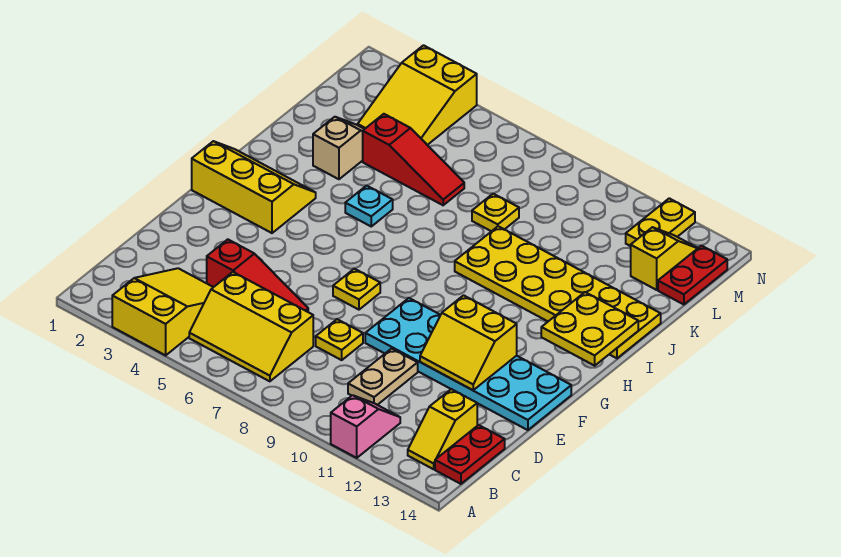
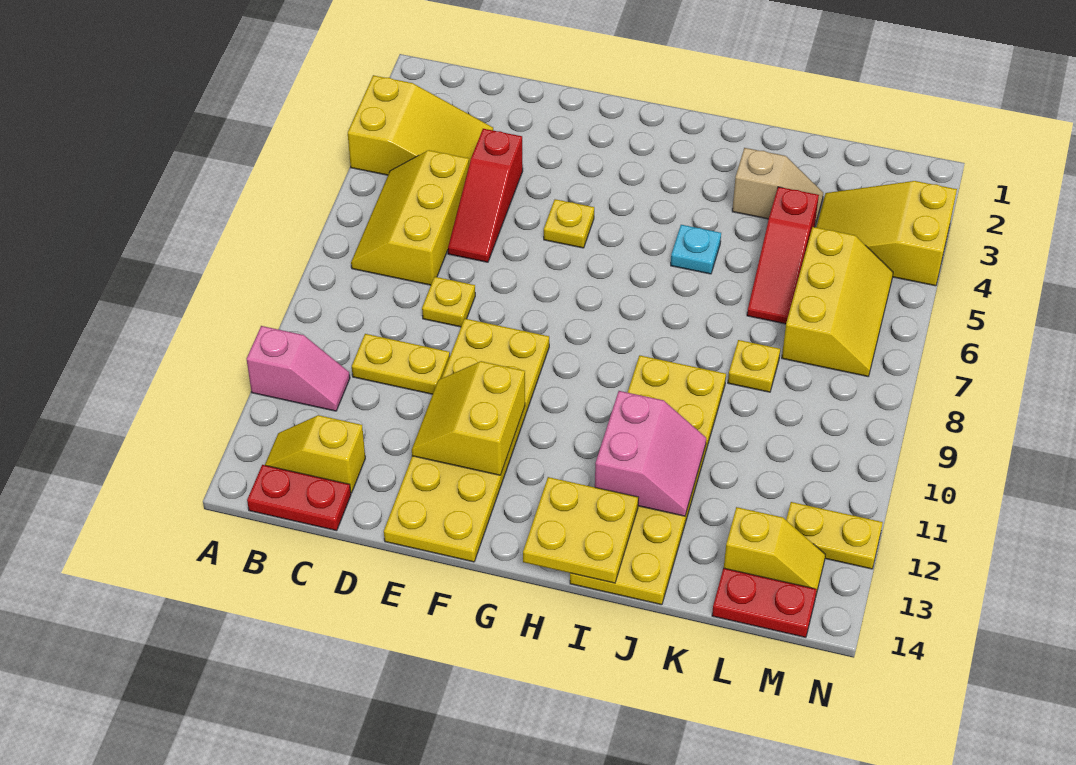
tan plate C10:D10 level 1 -> yellow plate C10:D10 level 1
cyan plate E9:F14 level 1 -> yellow plate E9:F14 level 1
yellow plate F7 level 1 -> yellow plate F5 level 1
yellow slope G1:H3 level 1 top G -> yellow slope L5:M7 level 1 top L
none -> pink slope I11:J12 level 2 top I

